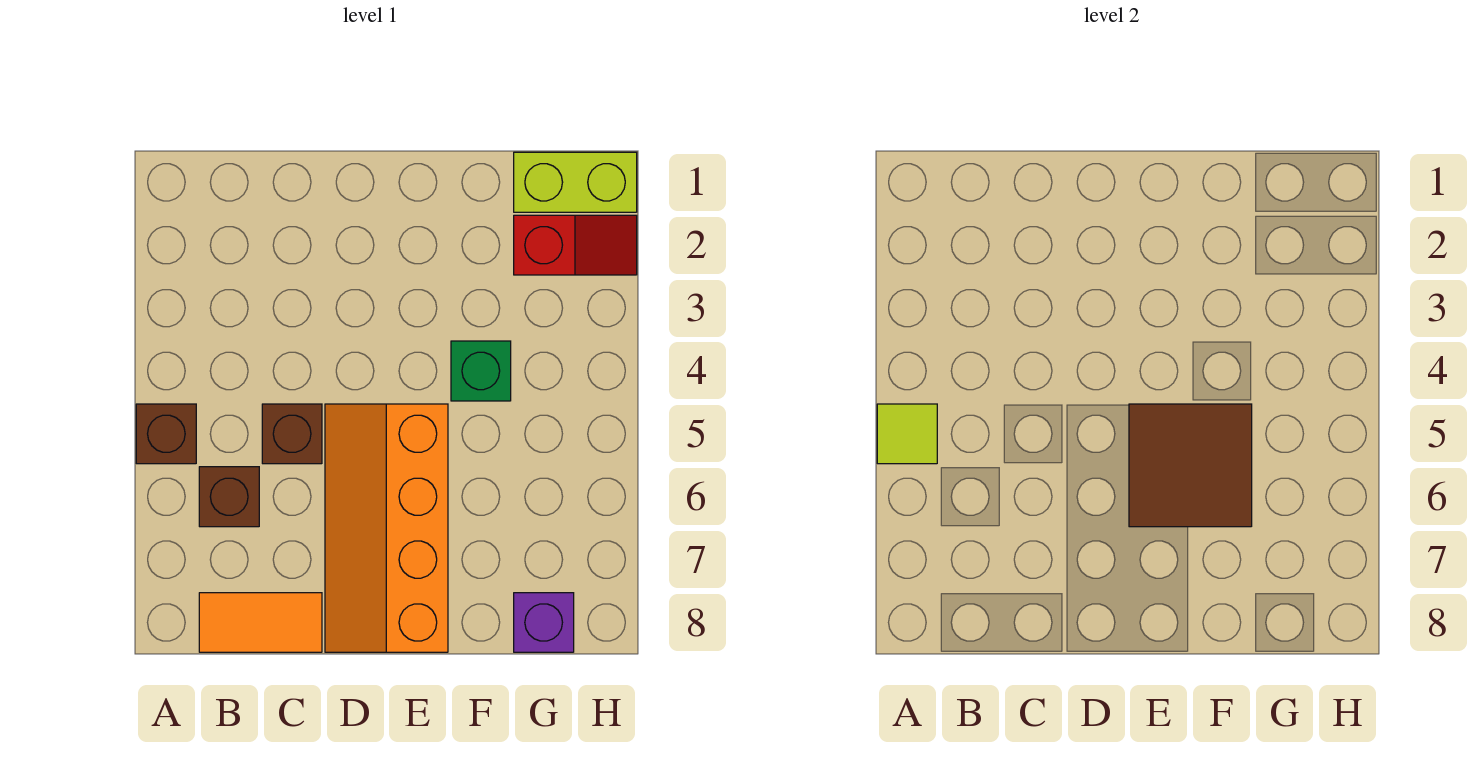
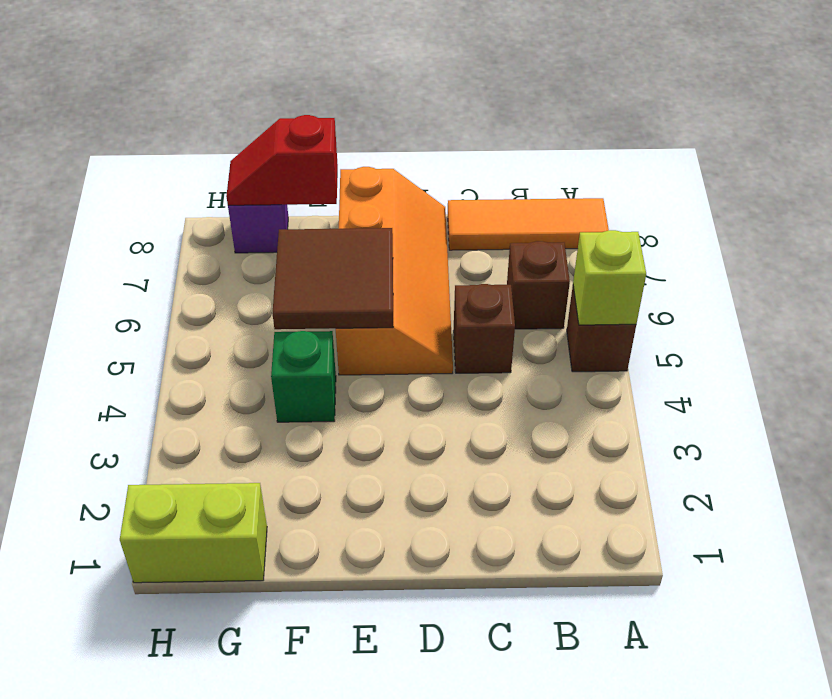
lime tile A5 level 2 -> lime brick A5 level 2
orange tile B8:C8 level 1 -> orange tile A8:C8 level 1
red slope G2:H2 level 1 top G -> red slope F8:G8 level 2 top F

